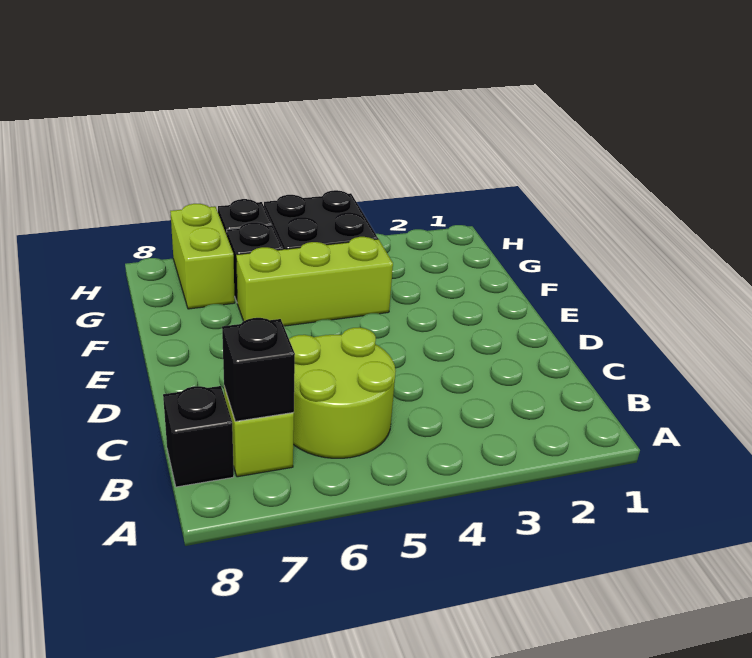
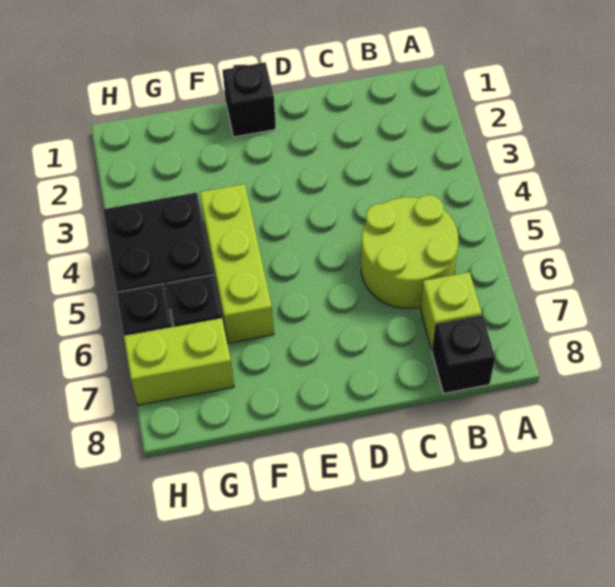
black brick B7 level 2 -> black brick E1 level 1

